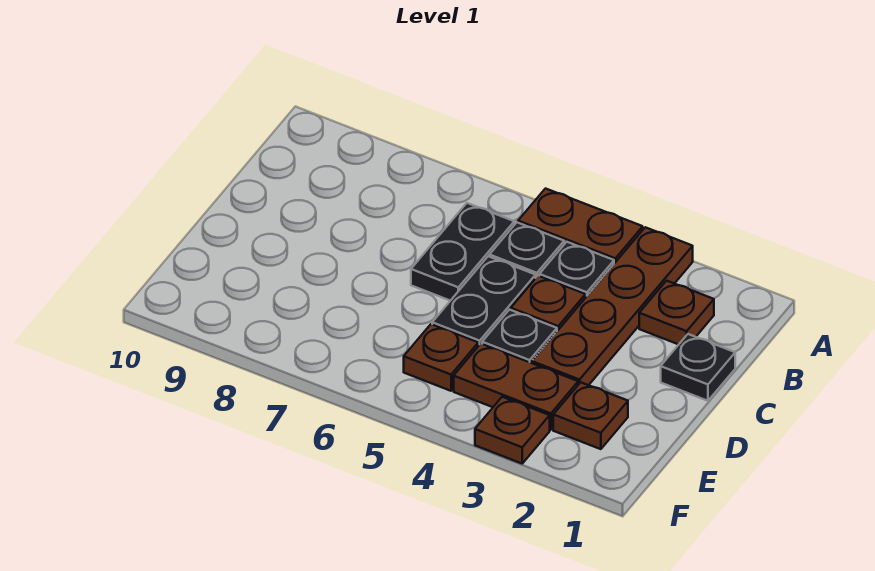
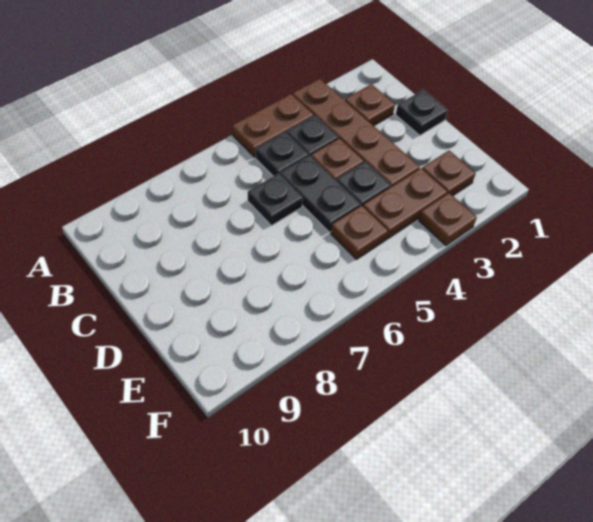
black plate B6:C6 level 1 -> black plate C6 level 1

